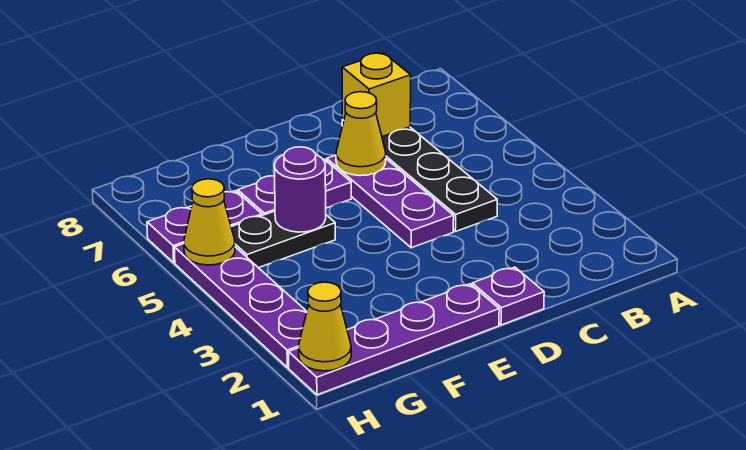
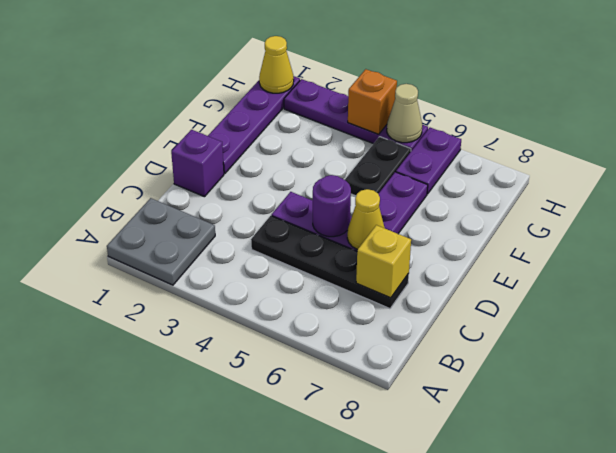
none -> grey plate A1:B2 level 1
purple plate D1 level 1 -> purple brick D1 level 1
purple round brick F5 level 2 -> purple round brick D5 level 2
none -> orange brick H4 level 2
yellow cone H5 level 2 -> tan cone H5 level 2

